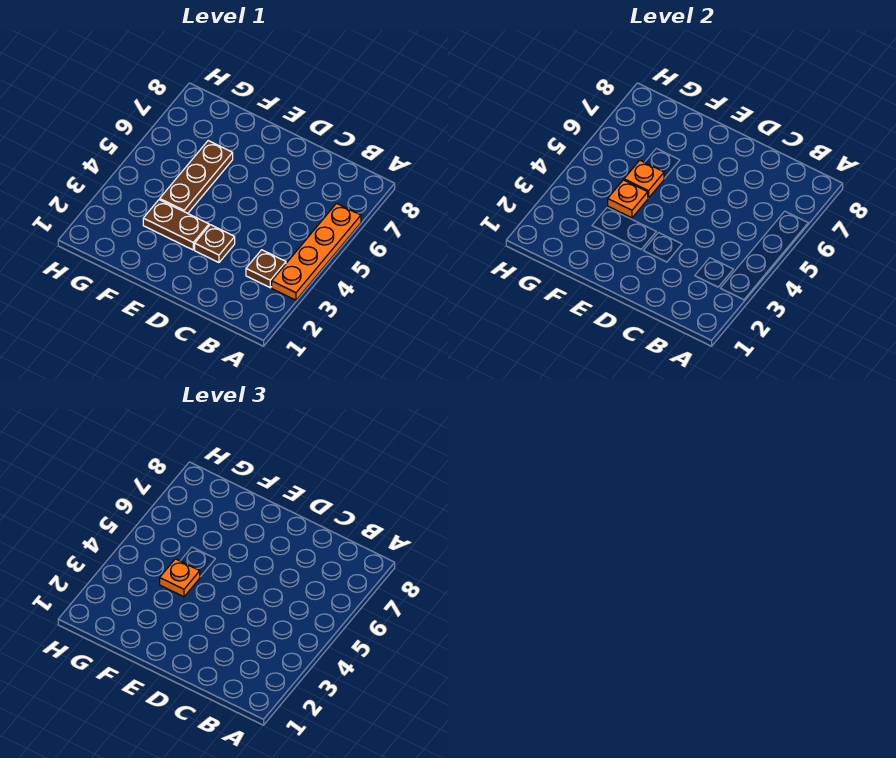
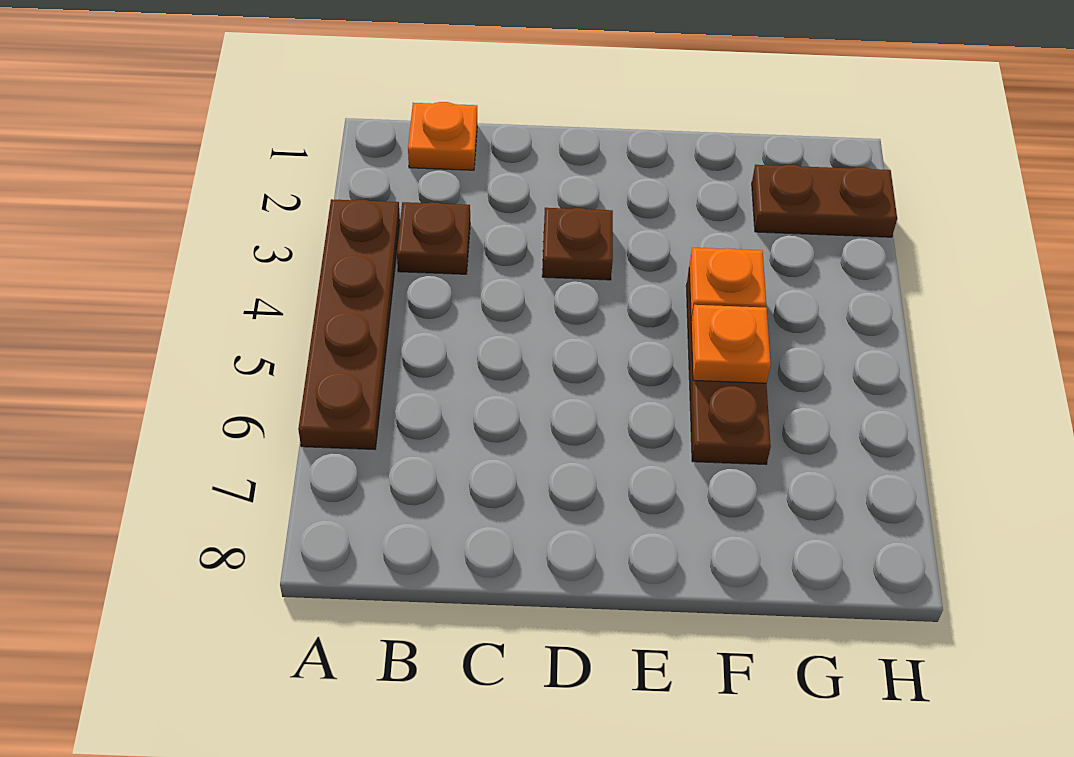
orange plate A3:A6 level 1 -> brown plate A3:A6 level 1
brown plate E3:F3 level 1 -> brown plate G2:H2 level 1
orange plate F4 level 3 -> orange plate B1 level 1

